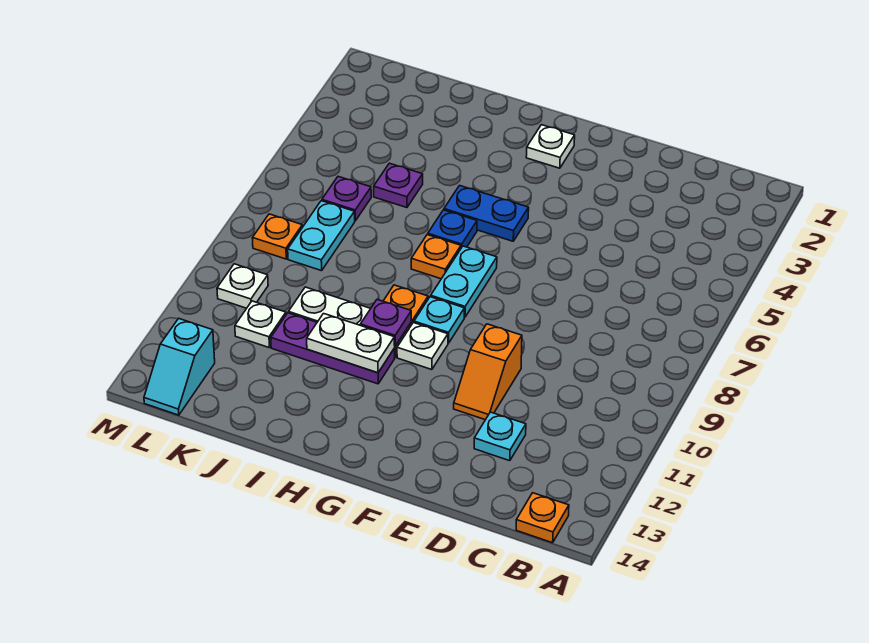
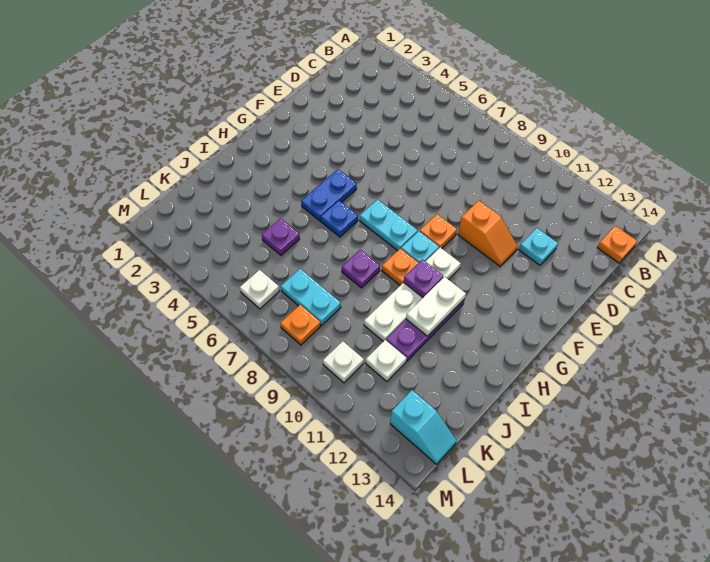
white plate G2 level 1 -> white plate L6 level 1
orange plate H7 level 1 -> orange plate F9 level 1
purple plate K6 level 1 -> purple plate I8 level 1

